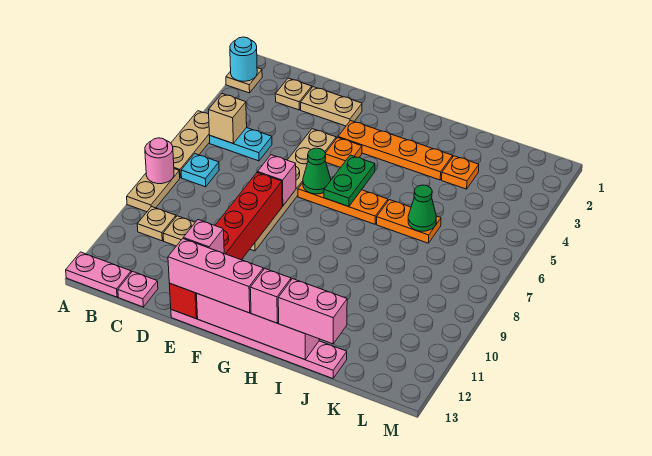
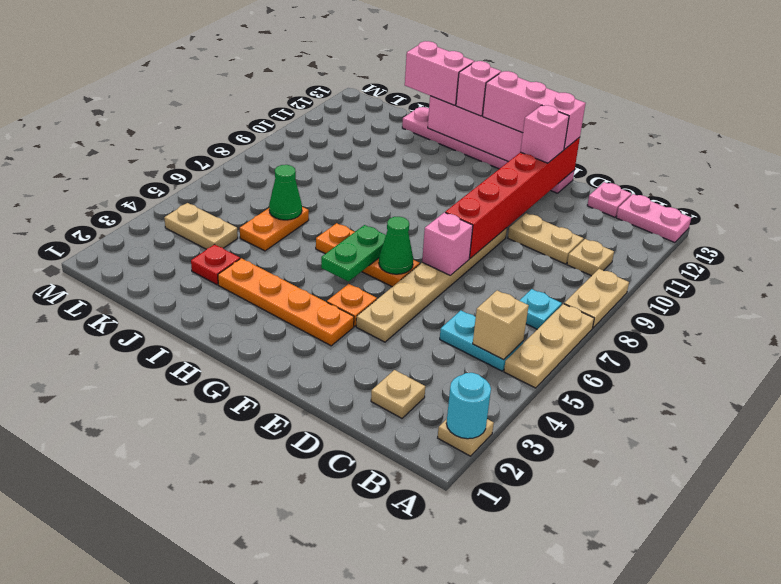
pink round brick A8 level 2 -> none
tan plate D2:E2 level 1 -> tan plate K4:L4 level 1
orange plate I6:J6 level 1 -> orange plate J5:J6 level 1
orange plate J3 level 1 -> red plate J3 level 1

